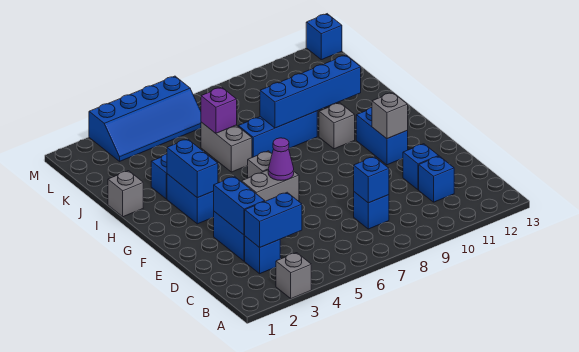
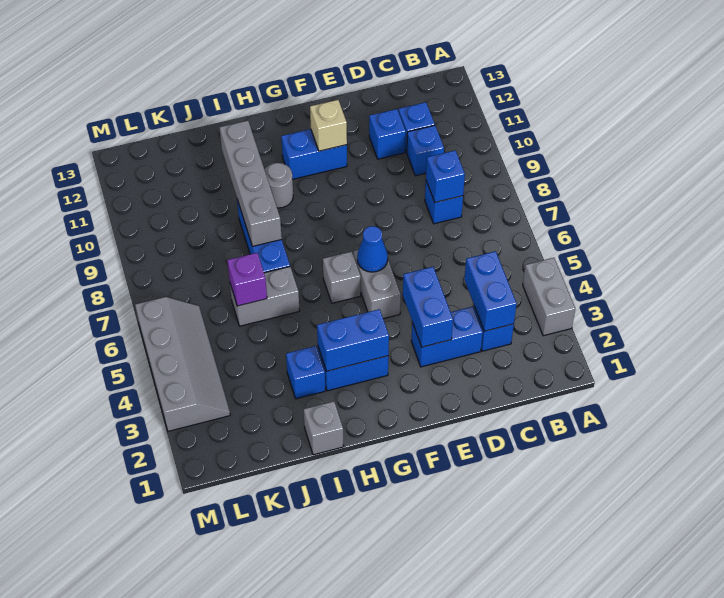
grey brick A3 level 1 -> grey brick A3:A4 level 1
blue brick D3:E3 level 2 -> blue brick E3:E4 level 2
purple cone F6 level 2 -> blue cone F6 level 2
grey brick F11 level 2 -> tan brick F11 level 2
grey brick H10 level 1 -> grey round brick H10 level 1
blue brick I8:I11 level 2 -> grey brick I8:I11 level 2
blue slope L3:M6 level 1 top M -> grey slope L3:M6 level 1 top M
blue brick M13 level 1 -> blue brick C10 level 1

